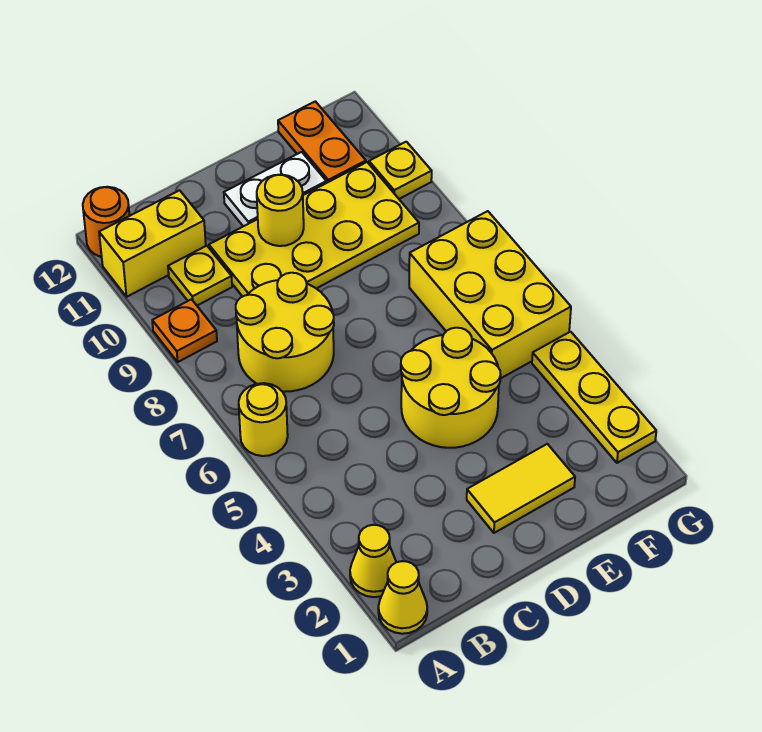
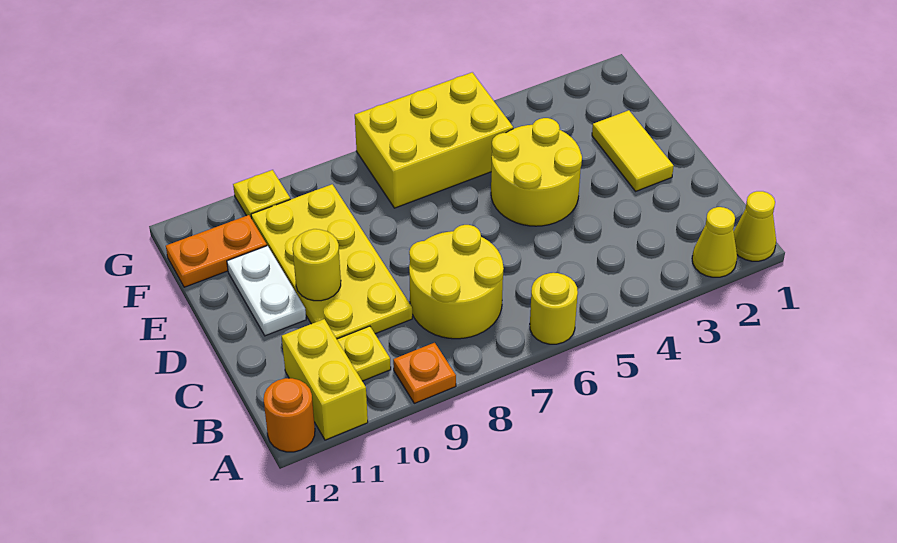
yellow plate G2:G4 level 1 -> none

